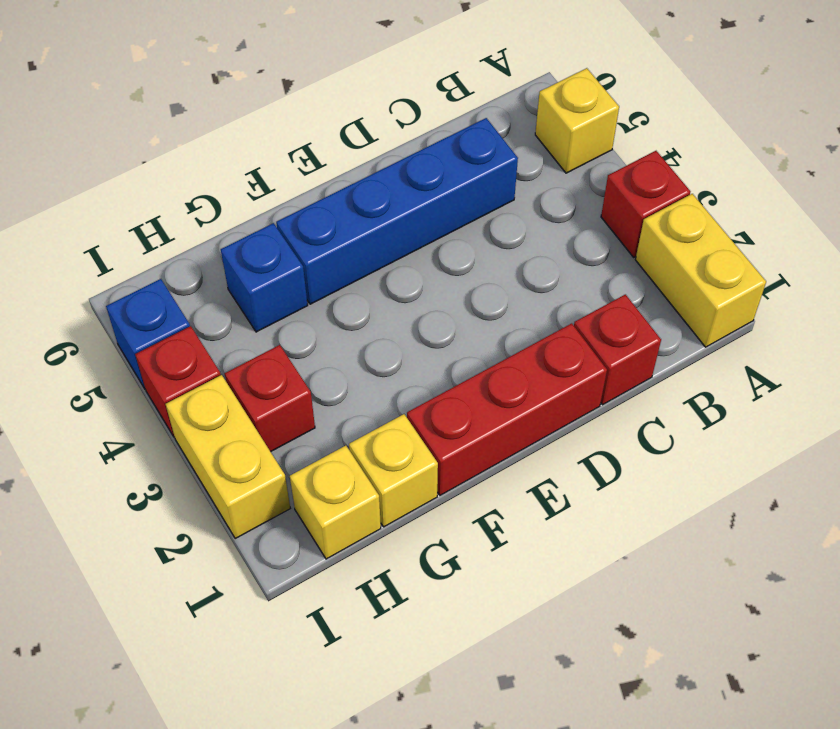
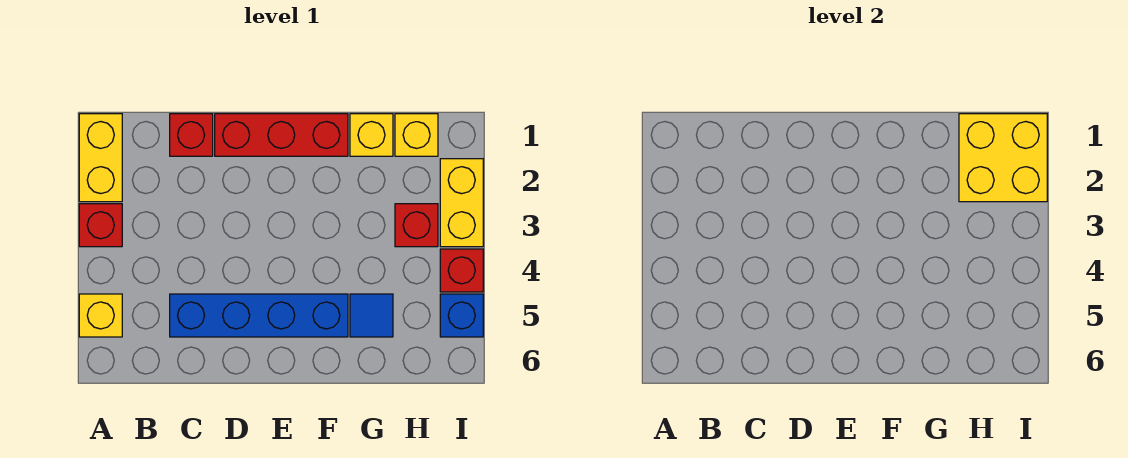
blue brick G5 level 1 -> blue tile G5 level 1
none -> yellow brick H1:I2 level 2

